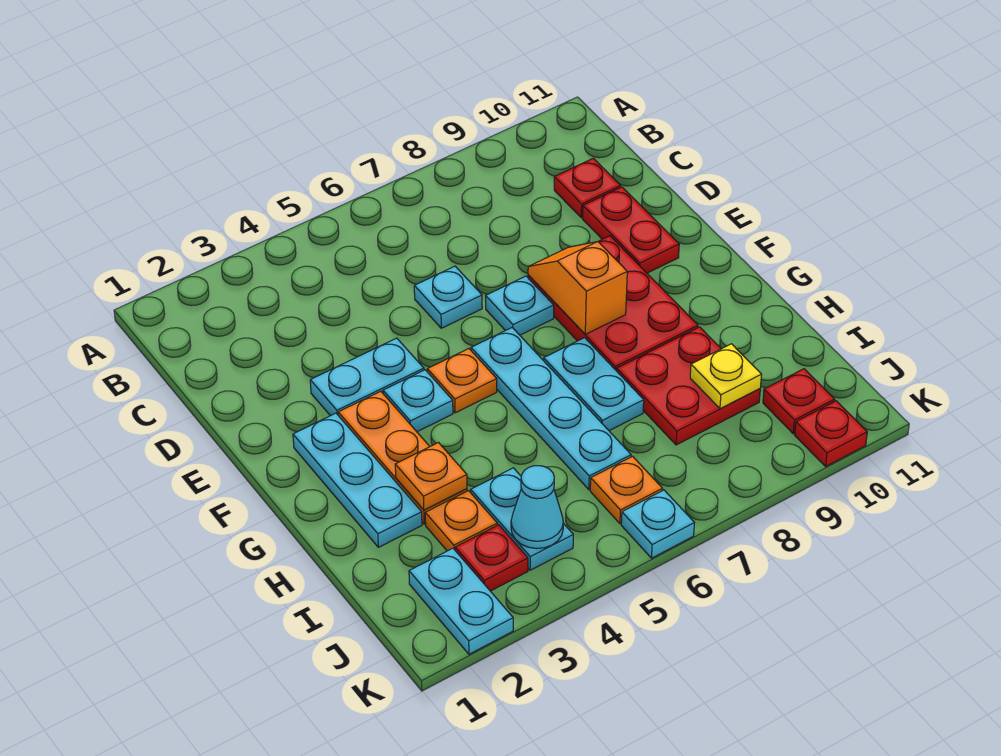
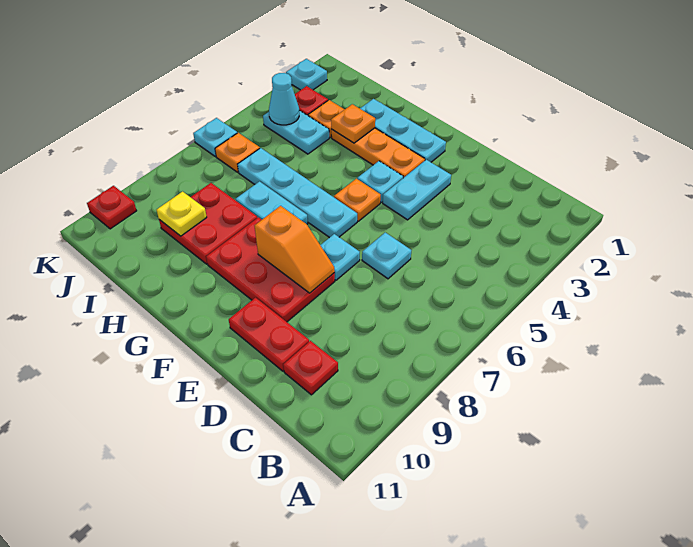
cyan plate J2:K2 level 1 -> cyan plate K2 level 1
red plate J10 level 1 -> none

